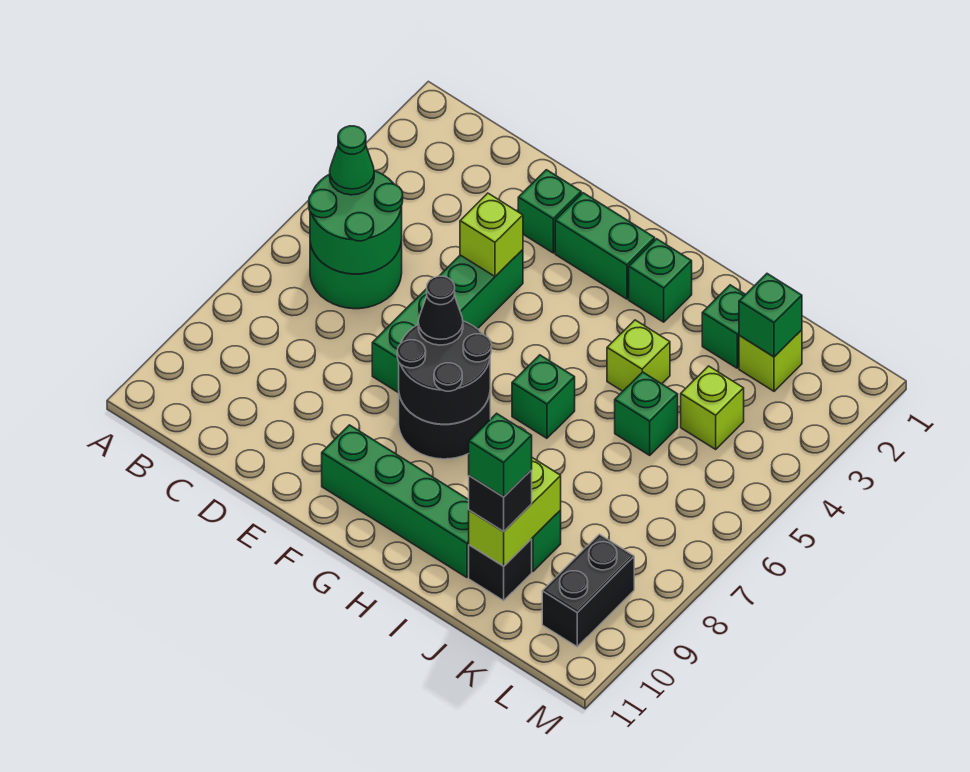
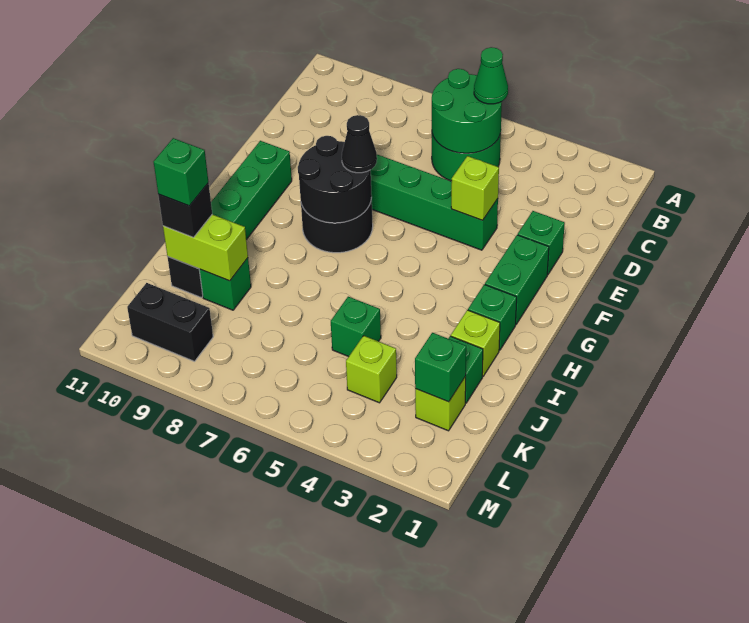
green brick H6 level 1 -> none
lime brick I4 level 1 -> lime brick I2 level 1

